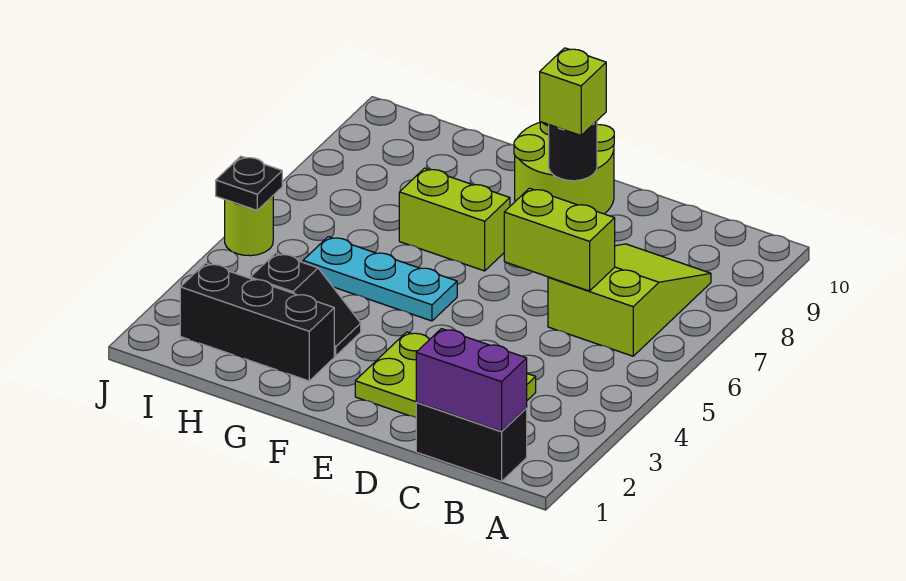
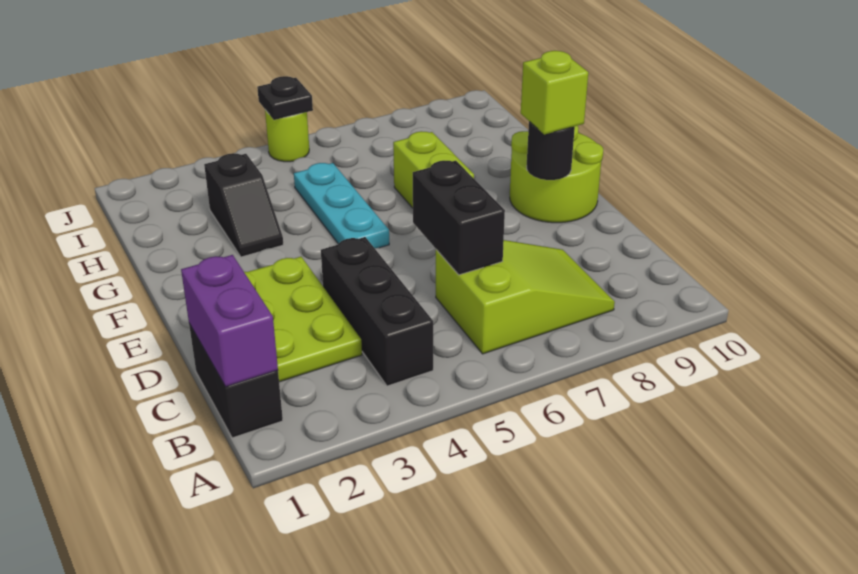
lime brick C6:D6 level 2 -> black brick C6:D6 level 2
black brick G2:I2 level 1 -> black brick B4:D4 level 1

